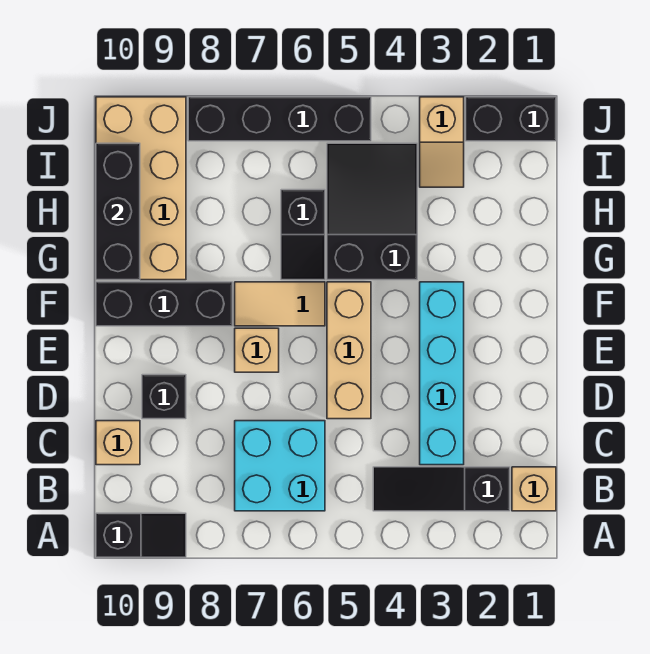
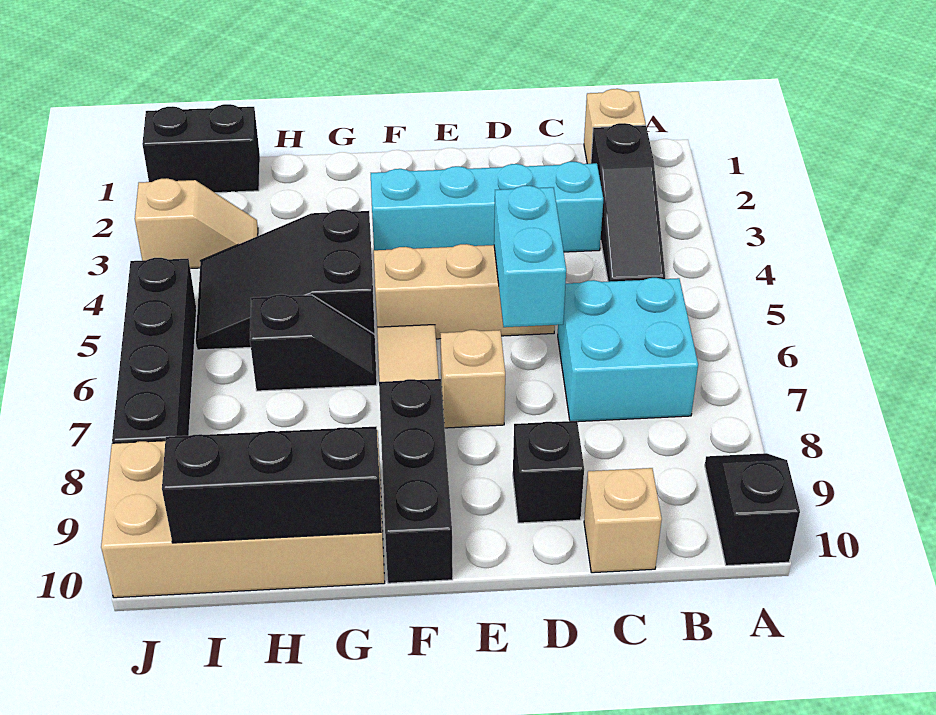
none -> cyan brick D5:D6 level 2
black brick J1:J2 level 1 -> black brick I1:J1 level 1

